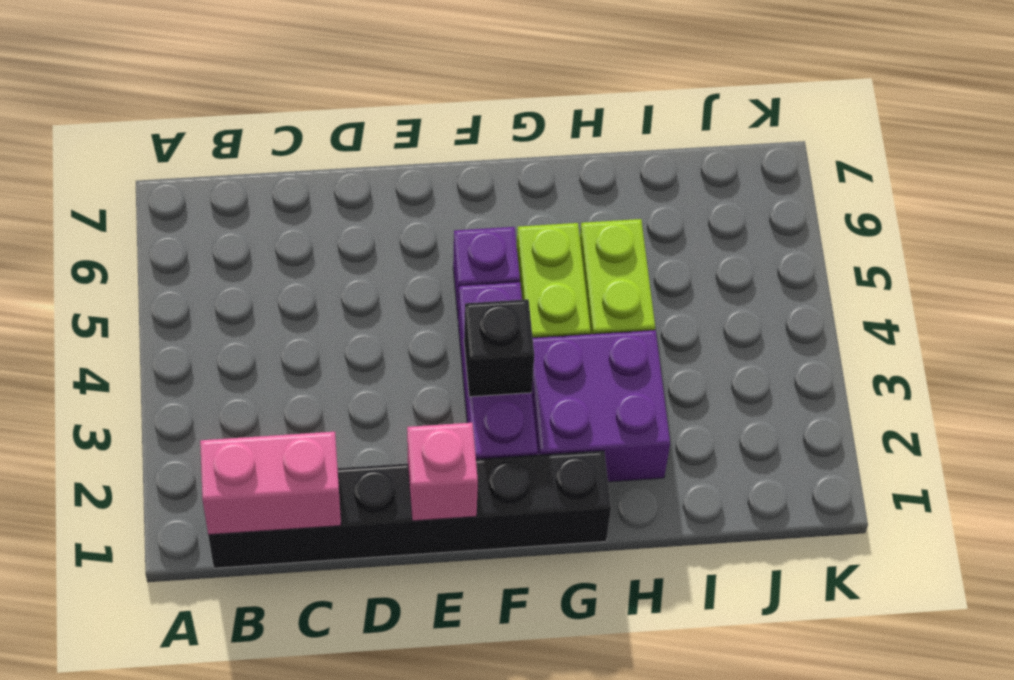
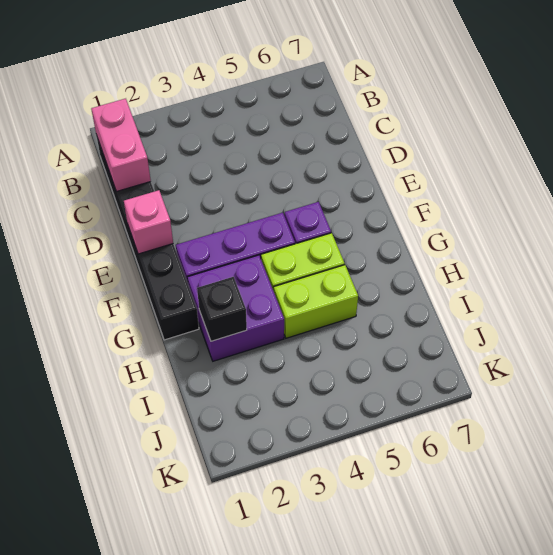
black brick F3 level 2 -> black brick H2 level 2

